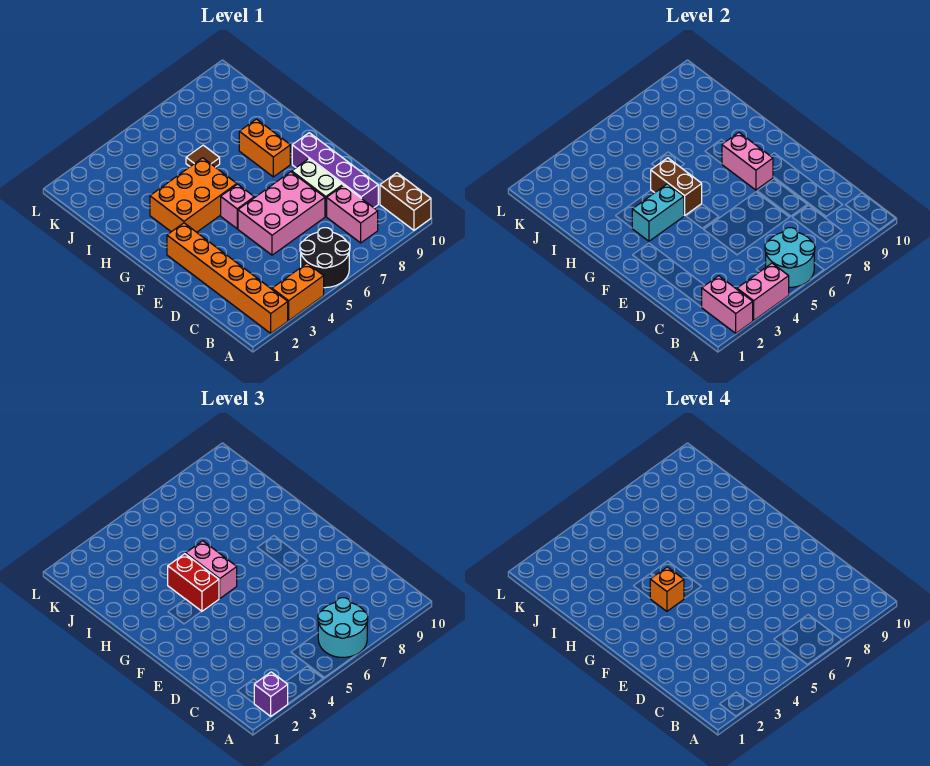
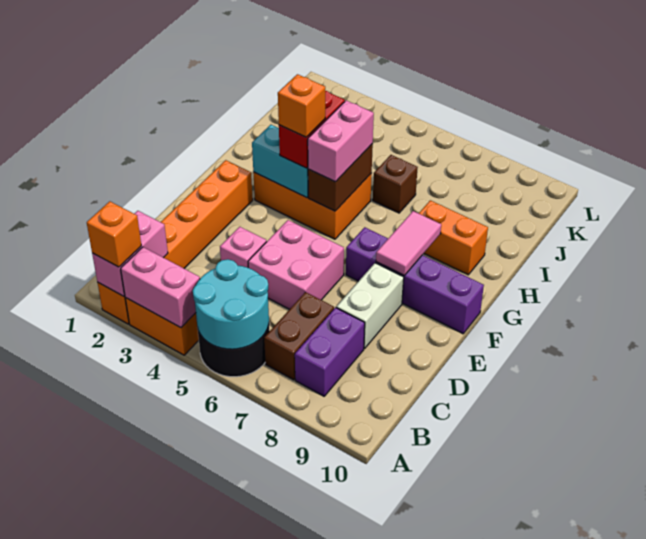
purple brick A2 level 3 -> orange brick A2 level 3
cyan round brick A6:B7 level 3 -> none
brown brick A10:B10 level 1 -> brown brick B7:C7 level 1
pink brick B8:C8 level 1 -> purple brick B8:C8 level 1
purple brick C9:F9 level 1 -> purple brick F7:F10 level 1
pink brick D5:E7 level 1 -> pink brick D5:E6 level 1
pink brick F5 level 1 -> pink brick D4 level 1
pink brick F8:G8 level 2 -> pink tile F8:G8 level 2
orange brick G8:H8 level 1 -> orange brick H8:H9 level 1
brown tile I6 level 1 -> brown brick I6 level 1

